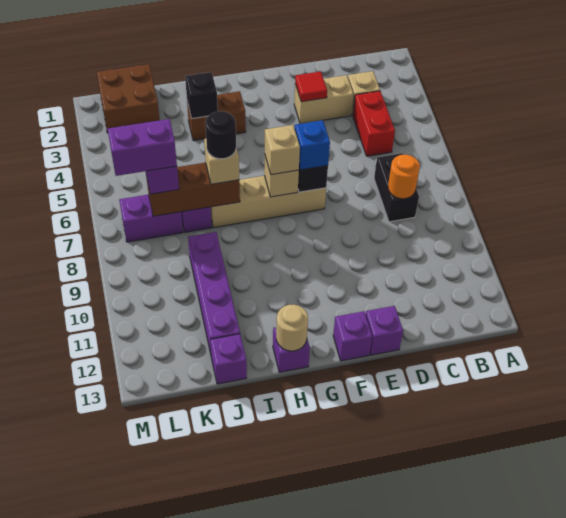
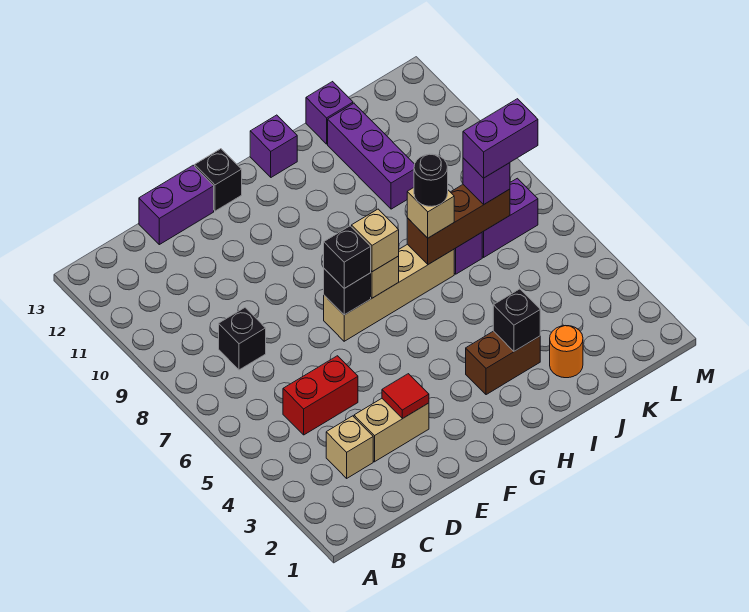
red brick C4:C5 level 1 -> red brick C5:D5 level 1
black brick C7:C8 level 1 -> black brick C8 level 1
orange round brick C8 level 2 -> orange round brick J2 level 1
purple brick E13 level 1 -> purple brick D13:E13 level 1
blue brick F7 level 3 -> black brick F7 level 3
purple brick F13 level 1 -> black brick F13 level 1
tan round brick H13 level 2 -> none
purple brick J9:J12 level 1 -> purple brick J10:J12 level 1
brown brick K1:L2 level 1 -> none

